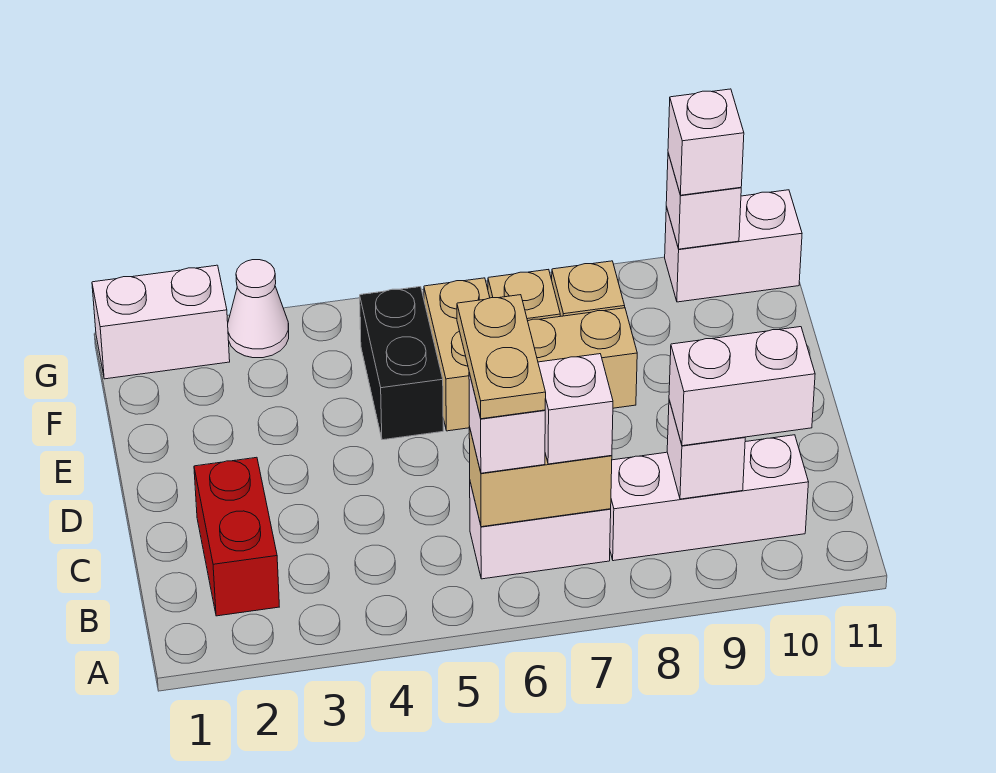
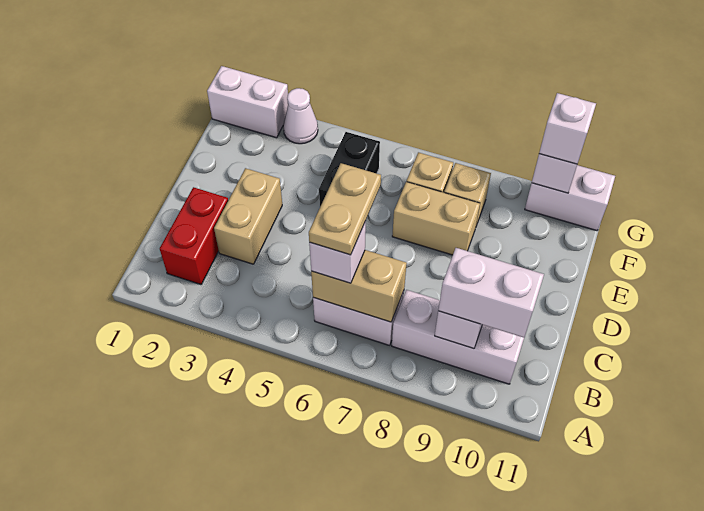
white brick B7 level 3 -> none
tan brick E6:F6 level 1 -> tan brick C3:D3 level 1

